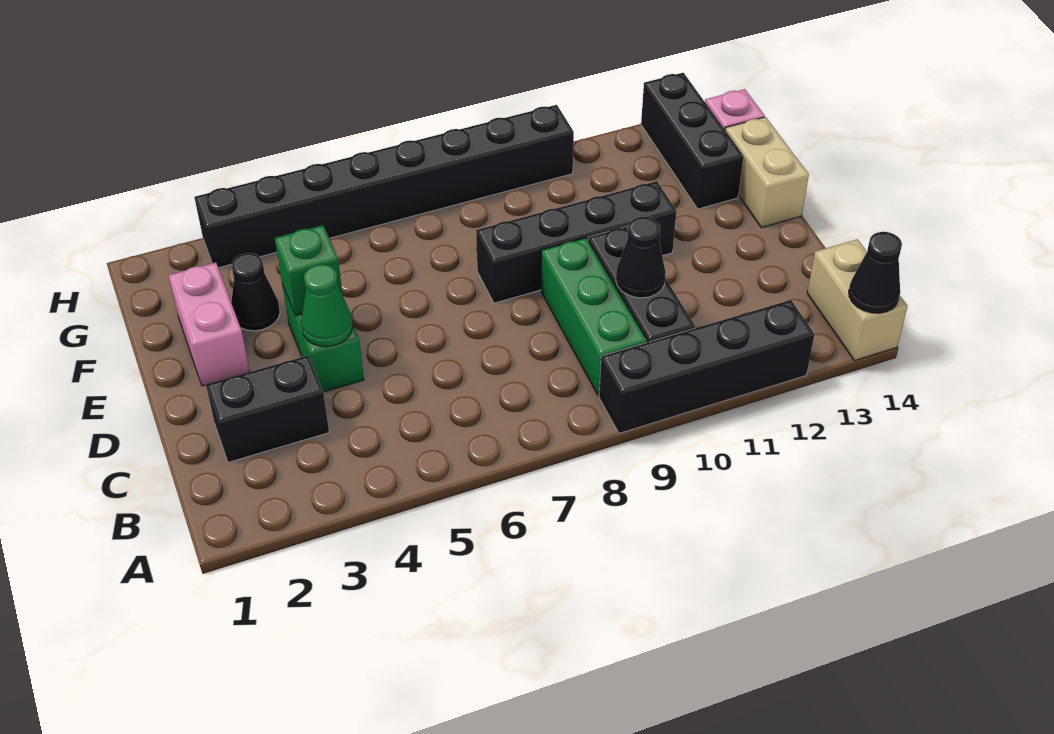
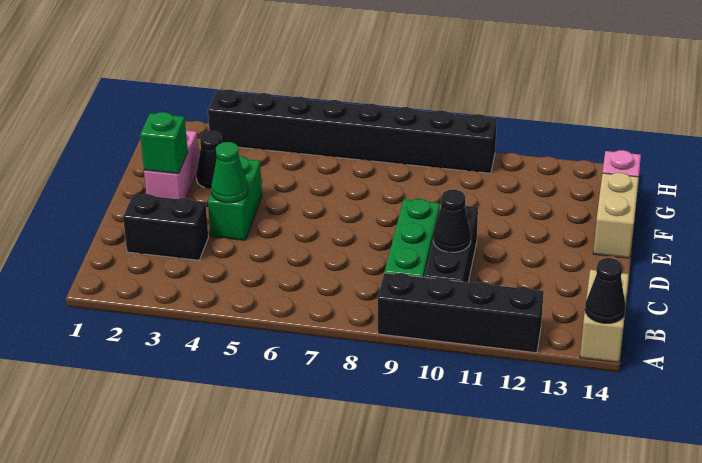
green brick E4 level 2 -> green brick E2 level 2
black brick E8:E11 level 1 -> none
black brick F13:H13 level 1 -> none

